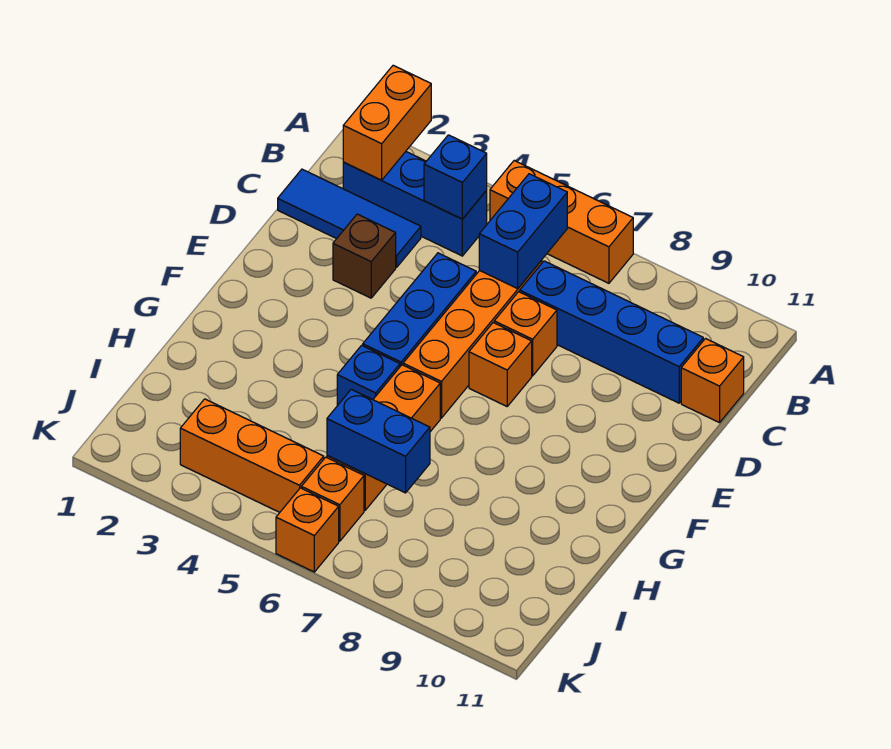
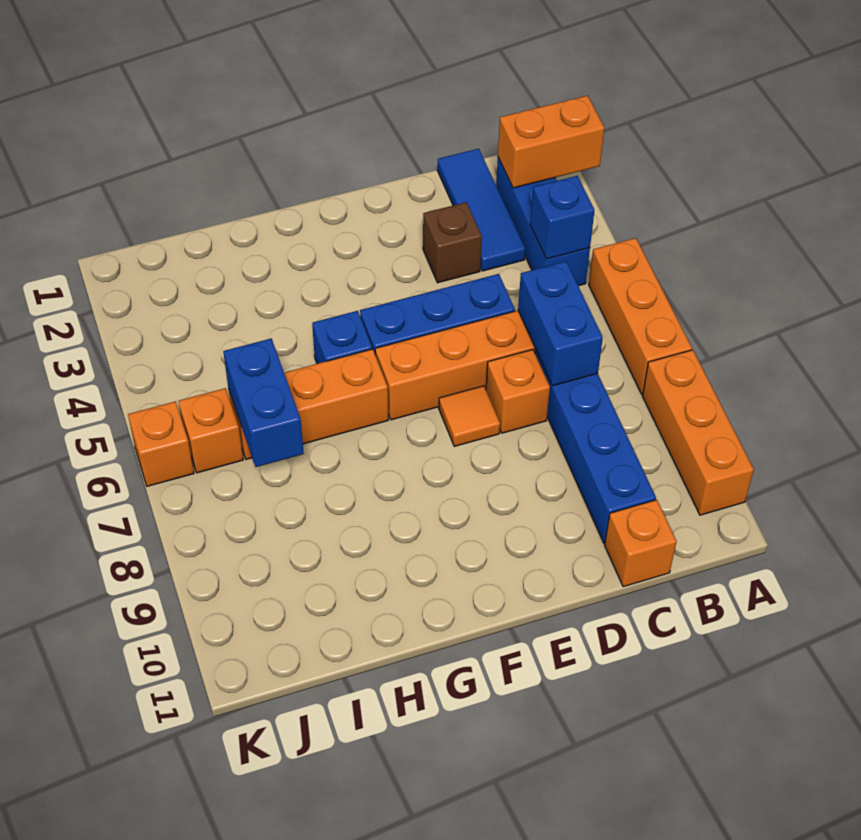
blue brick B6:C6 level 2 -> blue brick C6:C7 level 2
orange brick E7 level 1 -> orange tile E7 level 1
orange brick J3:J5 level 1 -> orange brick A8:A10 level 1

